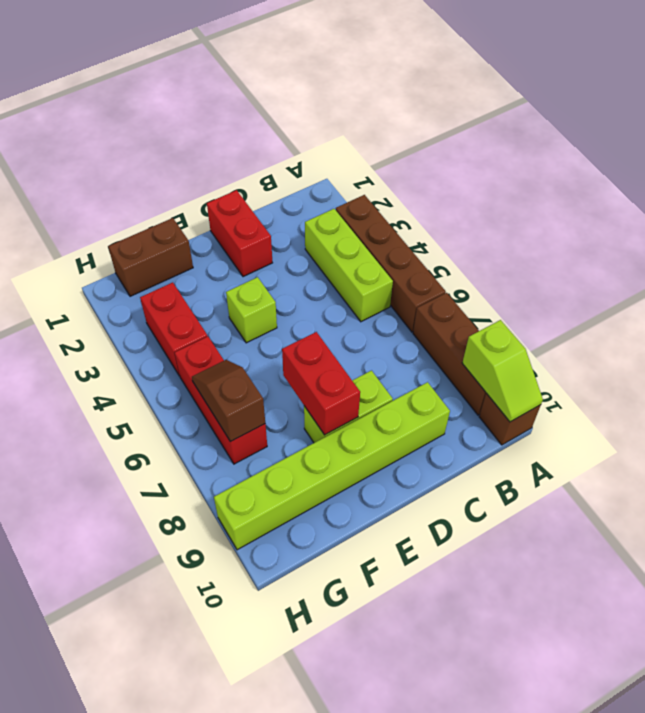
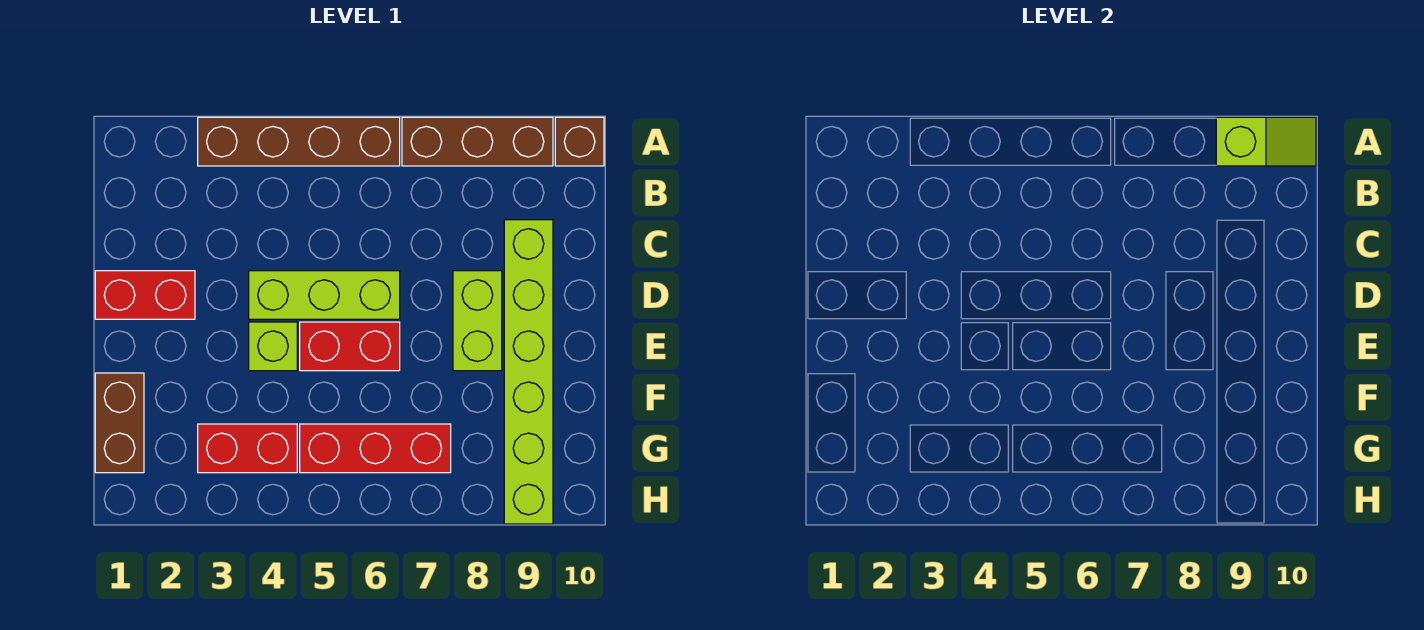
lime brick B3:B5 level 1 -> lime brick D4:D6 level 1
red brick E7:E8 level 2 -> red brick E5:E6 level 1
brown slope G6:G7 level 2 top 7 -> none

